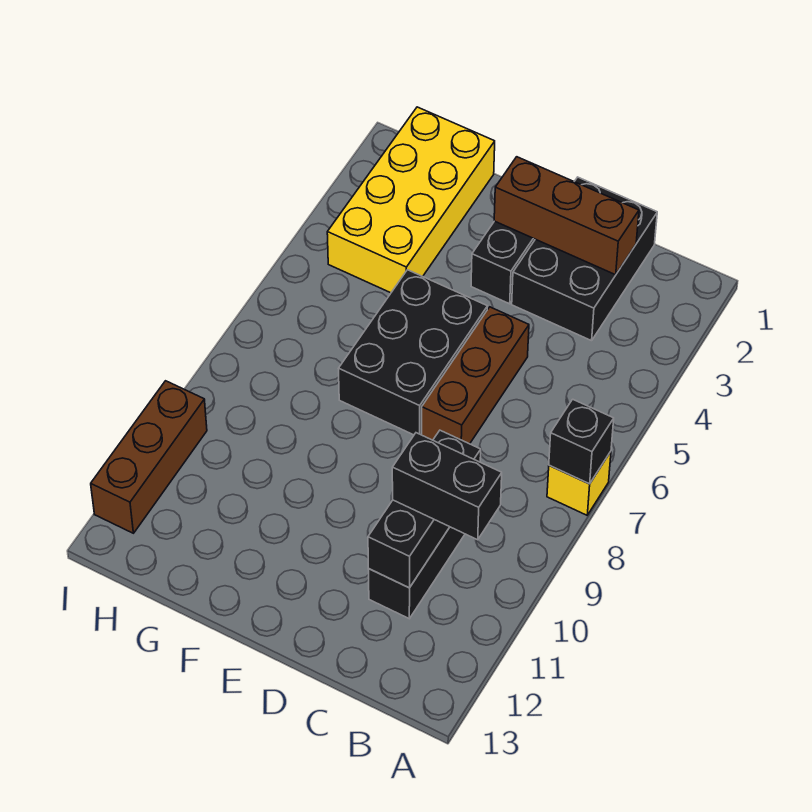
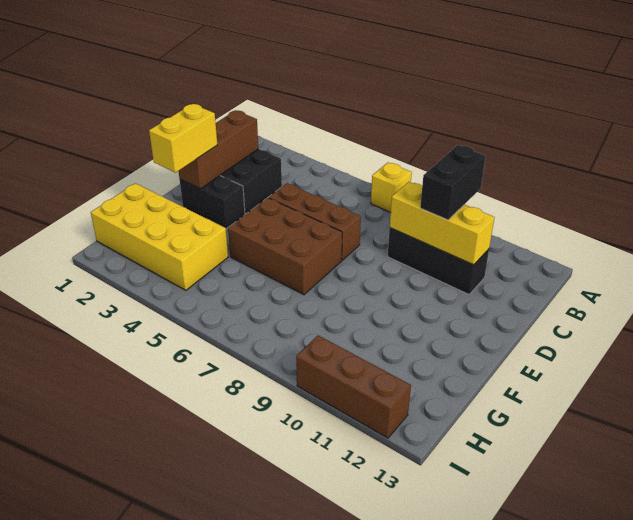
black brick A7 level 2 -> none
black brick C9:C11 level 2 -> yellow brick C9:C11 level 2
none -> yellow brick E2:F2 level 3
black brick E5:F7 level 1 -> brown brick E5:F7 level 1

